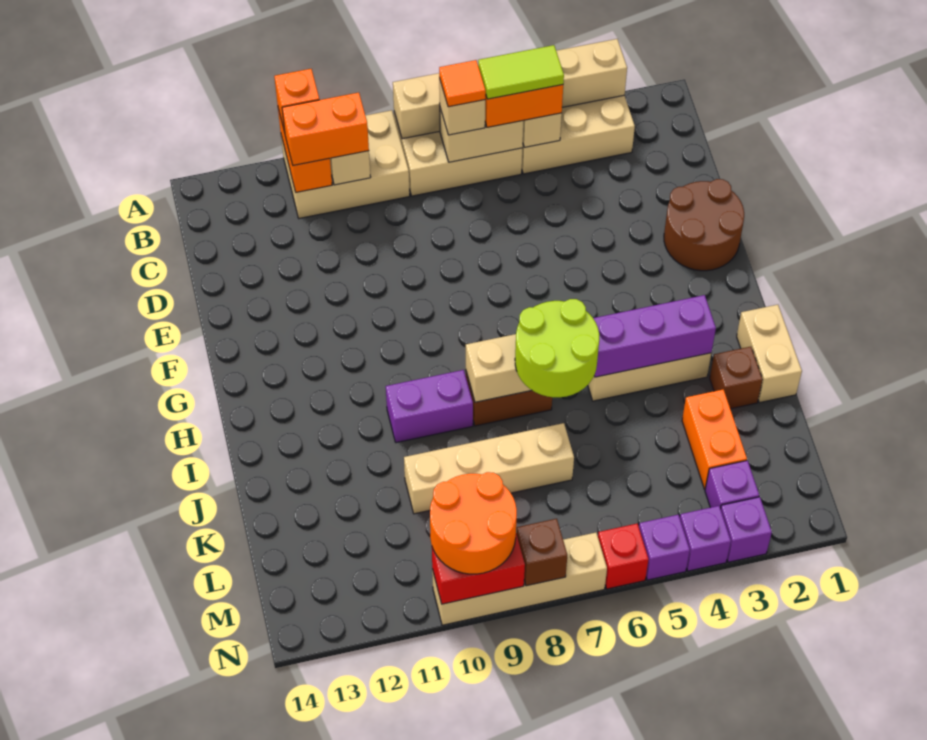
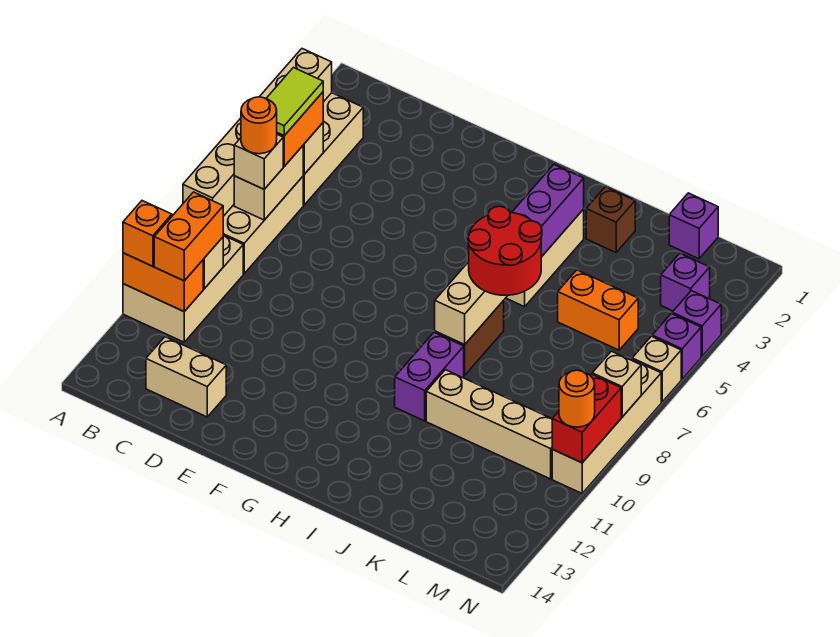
orange tile B7 level 4 -> orange round brick B7 level 4
brown round brick E1:F2 level 1 -> none
tan brick I1:J1 level 1 -> tan brick C13:D13 level 1
lime round brick I6:J7 level 3 -> red round brick I6:J7 level 3
orange brick K3:L3 level 1 -> orange brick K5:L5 level 1
tan brick K7:K10 level 1 -> tan brick J10:M10 level 1
orange round brick M9:N10 level 3 -> orange round brick N10 level 3
purple brick N3 level 1 -> purple brick L1 level 1
red brick N6 level 1 -> tan brick N6 level 1
brown brick N8 level 2 -> tan brick N8 level 2

